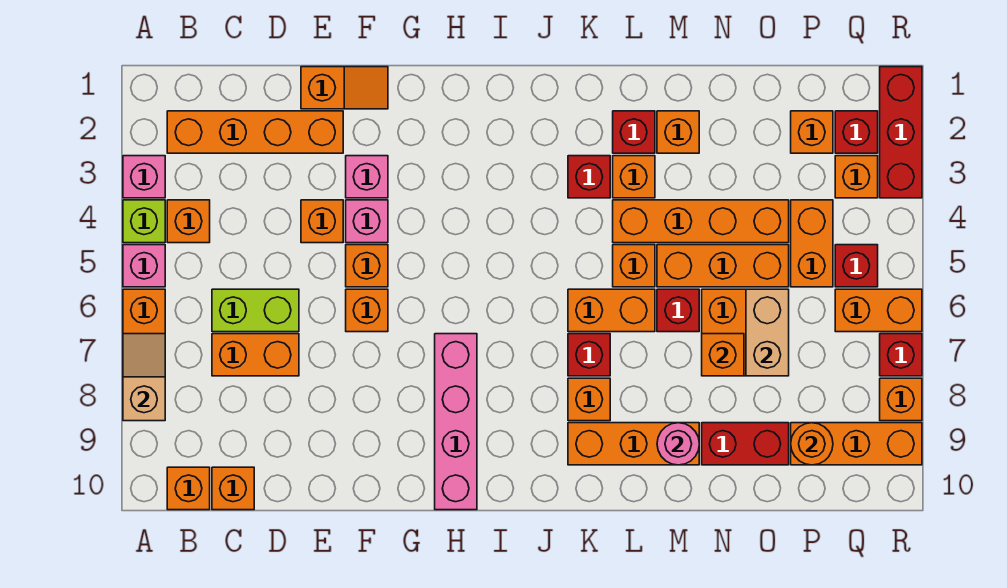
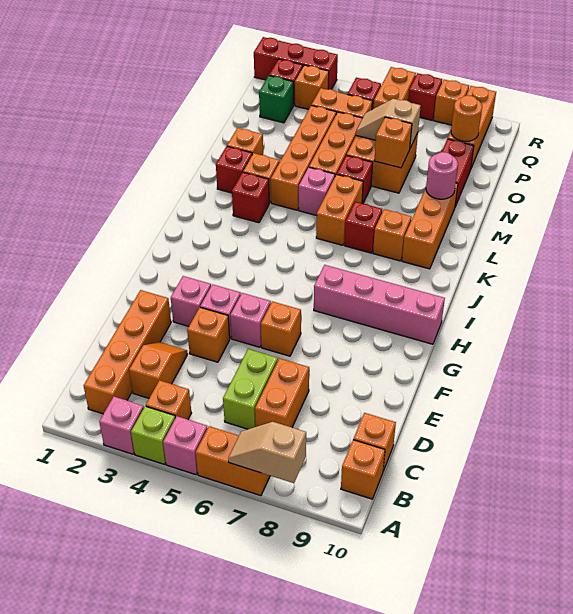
orange slope E1:F1 level 1 top E -> orange slope C3:D3 level 1 top C
orange brick F5 level 1 -> pink brick F5 level 1
orange brick L5 level 1 -> pink brick L5 level 1
tan brick O6:O7 level 2 -> tan slope O6:O7 level 2 top 7
orange brick P2 level 1 -> green brick P2 level 1

